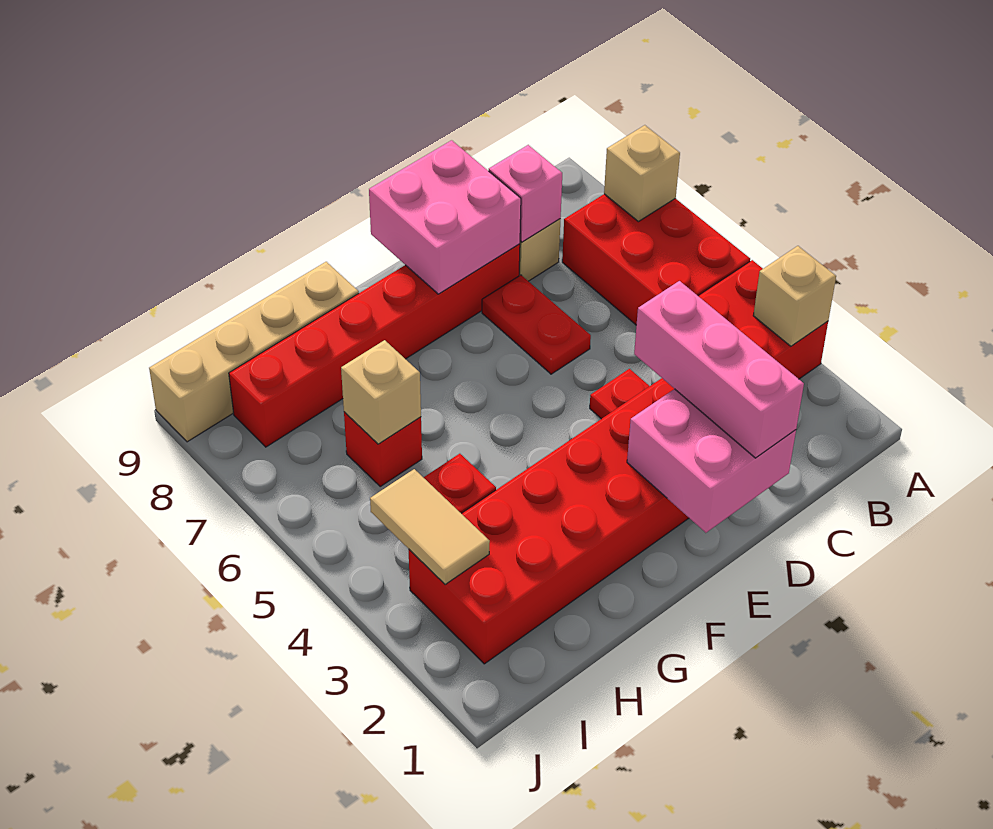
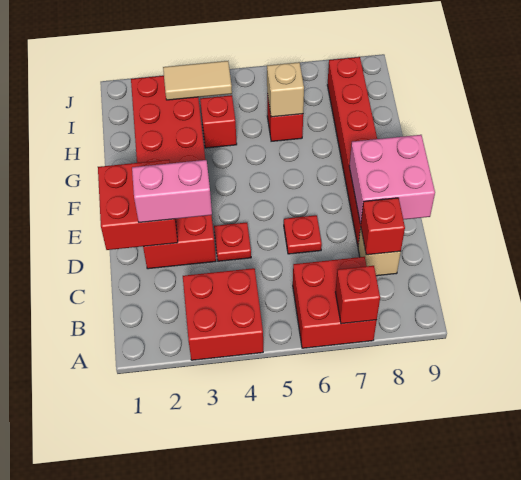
tan brick A3 level 2 -> none
red brick A5:B7 level 1 -> red brick A6:B7 level 1
tan brick A7 level 2 -> red brick A7 level 2
pink brick C8 level 2 -> red brick C8 level 2
pink brick D1:E2 level 2 -> red brick D1:E2 level 2
pink brick D1:D3 level 3 -> pink brick D2:D3 level 3
red plate D6:D7 level 1 -> red plate D6 level 1
tan brick G9:J9 level 1 -> none

